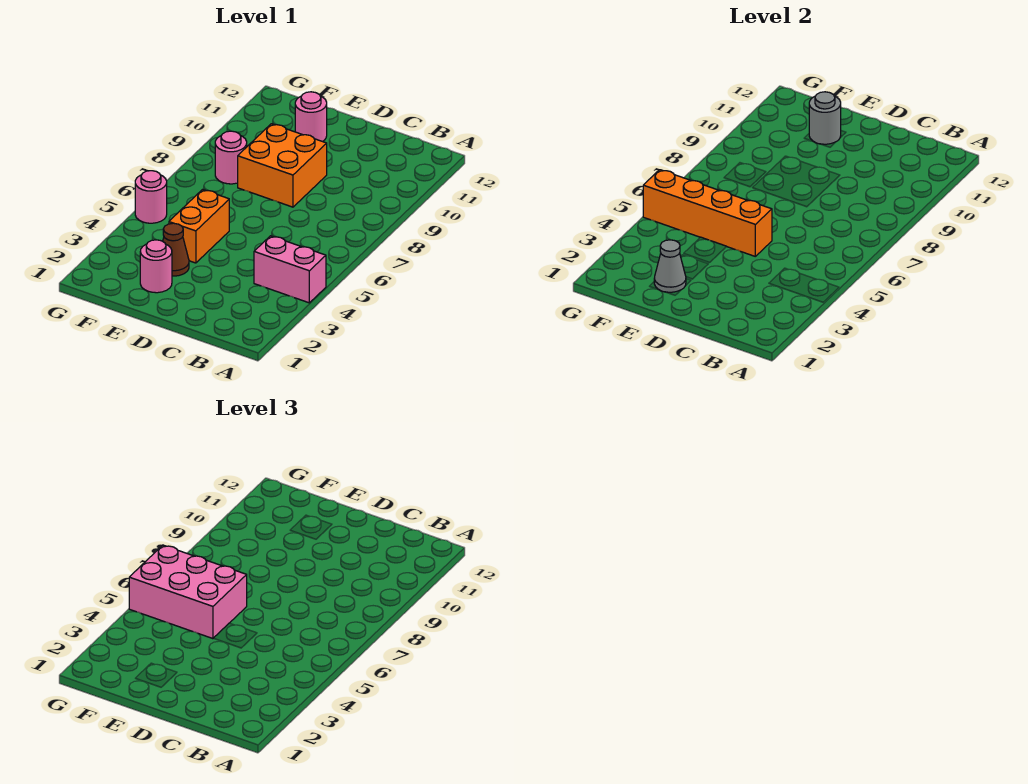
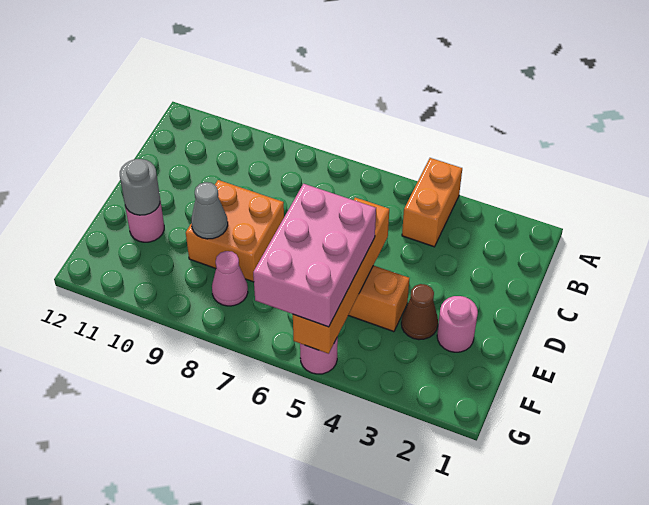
pink brick A4:B4 level 1 -> orange brick A4:B4 level 1
grey cone E2 level 2 -> grey cone E9 level 2
pink round brick F8 level 1 -> pink cone F8 level 1

